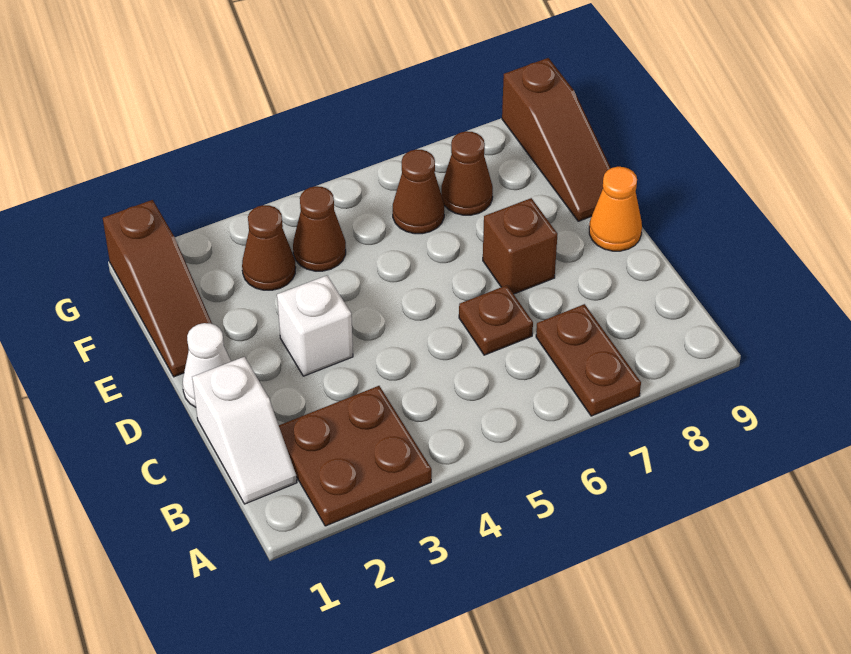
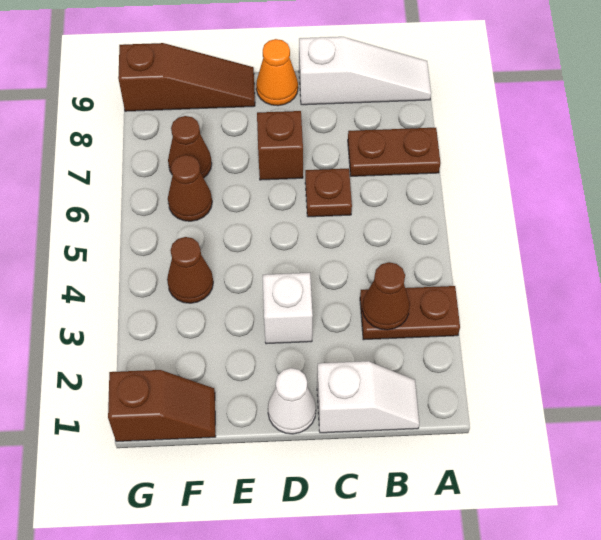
brown plate A2:B3 level 1 -> brown plate A3:B3 level 1
none -> white slope A9:C9 level 1 top C
brown slope E1:G1 level 1 top G -> brown slope F1:G1 level 1 top G
brown cone F3 level 1 -> brown cone B3 level 2

